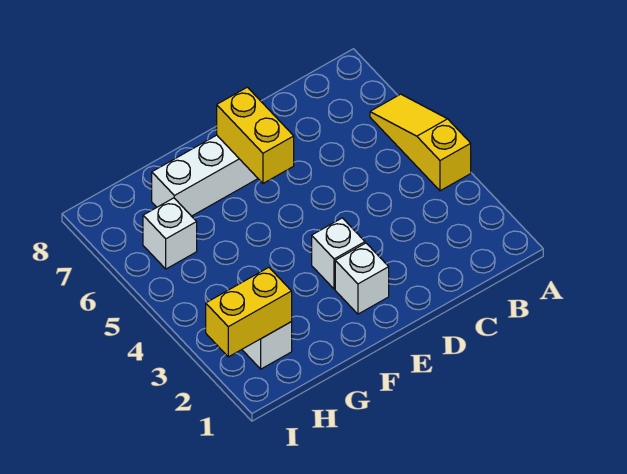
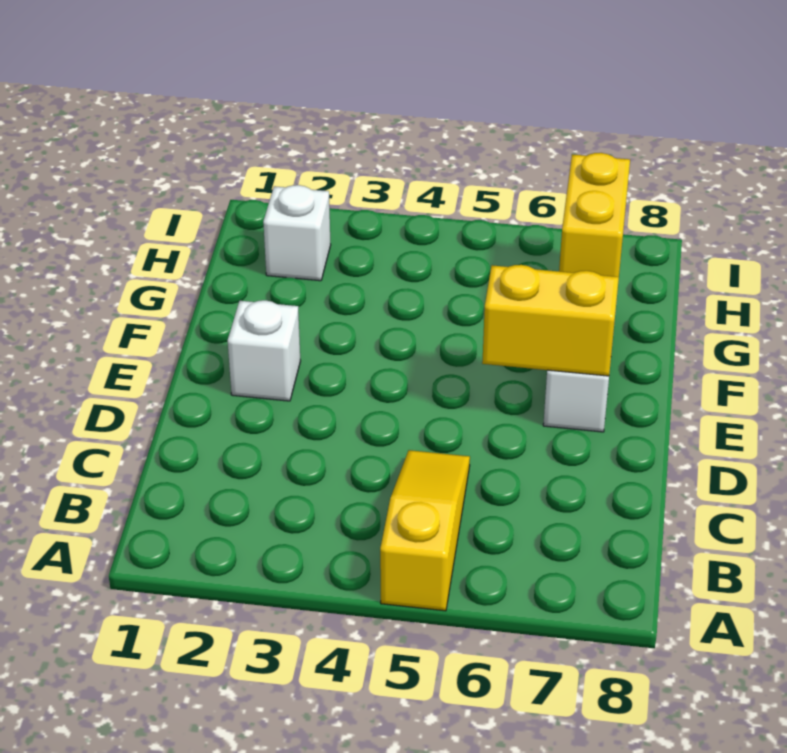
yellow slope A4:A6 level 1 top 4 -> yellow slope A5:C5 level 1 top A
white brick E3 level 1 -> none
yellow brick H2:I2 level 2 -> yellow brick G7:H7 level 2
white brick H6 level 1 -> none

